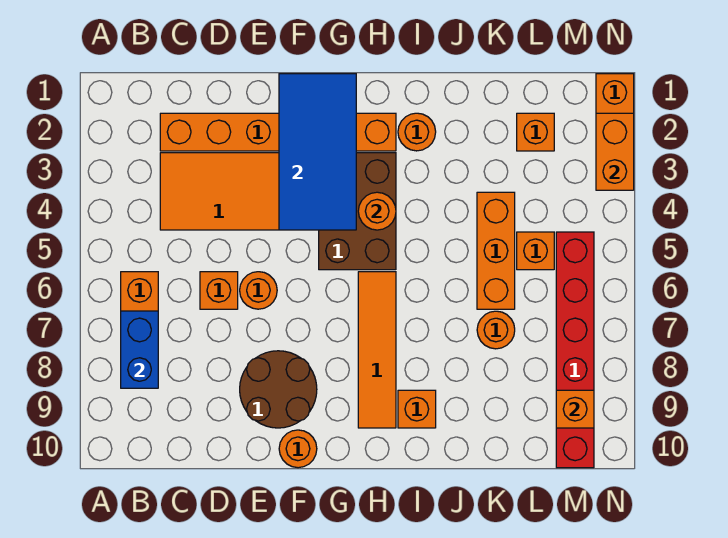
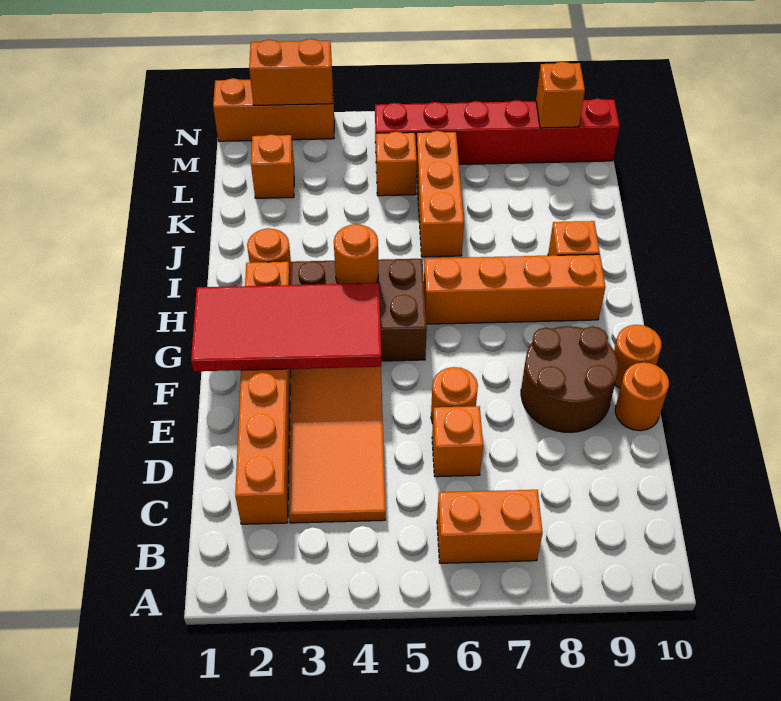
blue brick B7:B8 level 2 -> none
blue tile F1:G4 level 2 -> red tile F1:G4 level 2
orange tile H6:H9 level 1 -> orange brick H6:H9 level 1
orange brick K4:K6 level 1 -> orange brick J6:L6 level 1
orange round brick K7 level 1 -> orange round brick E10 level 1

